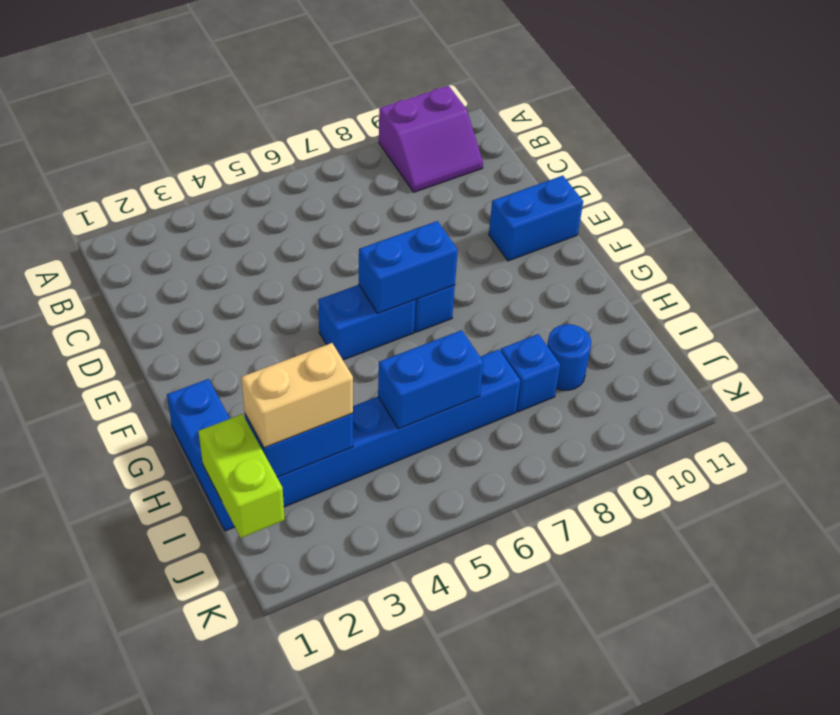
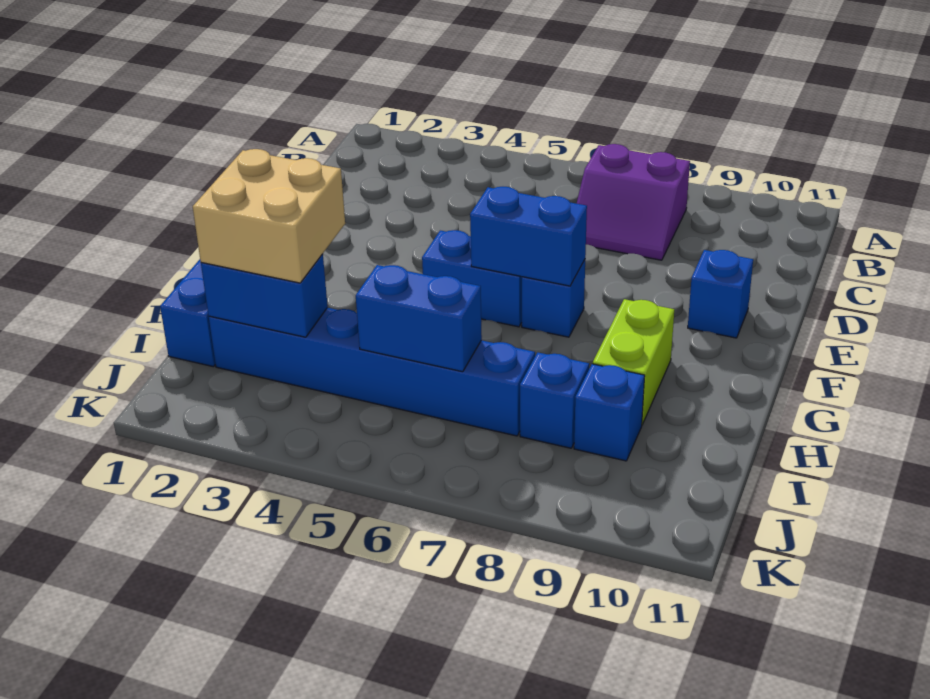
purple slope A9:B10 level 1 top A -> purple slope B7:C8 level 1 top B
blue brick E10:E11 level 1 -> blue brick E10 level 1
lime brick I1:J1 level 2 -> lime brick G9:H9 level 1
tan brick I2:I3 level 3 -> tan brick H2:I3 level 3
blue round brick I9 level 1 -> blue brick I9 level 1

